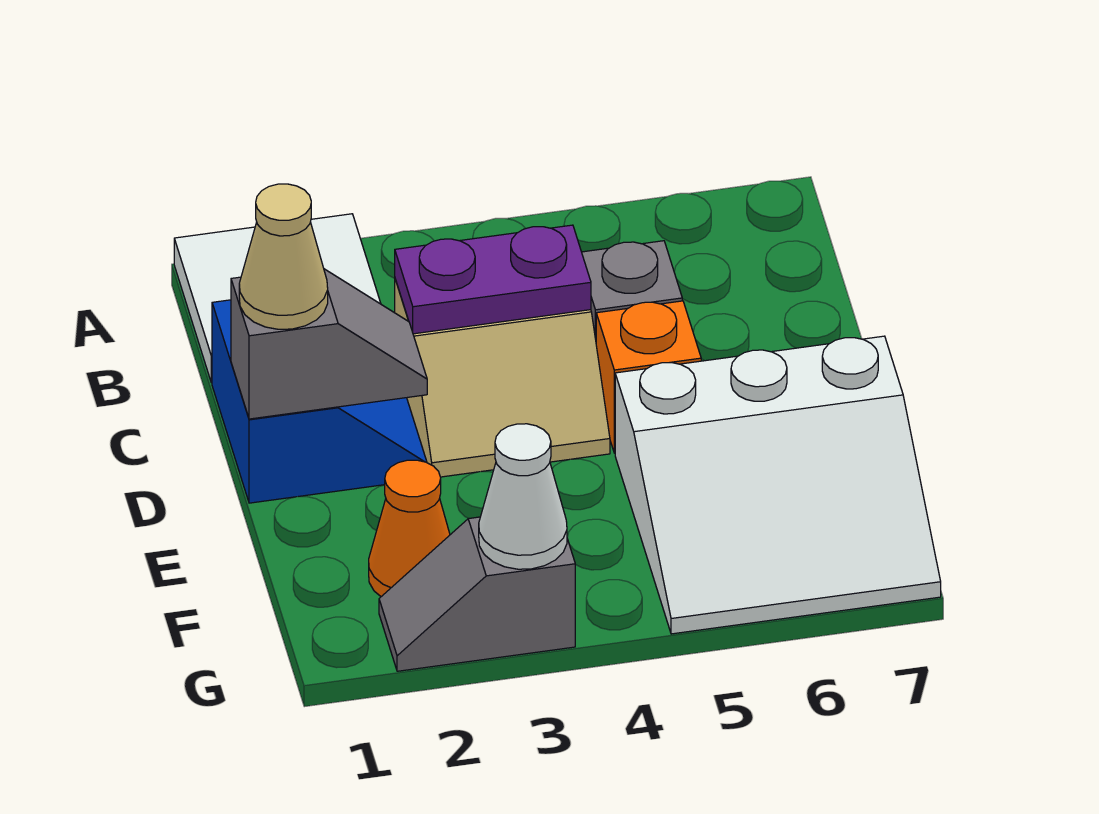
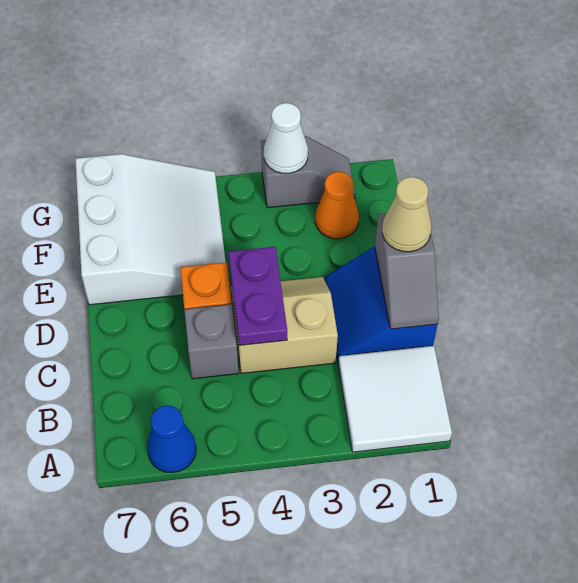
none -> blue cone A6 level 1
purple plate C3:C4 level 2 -> purple plate C4:D4 level 2
grey slope D1:D2 level 2 top 1 -> grey slope C1:D1 level 2 top D
white slope E5:G7 level 1 top E -> white slope E5:G7 level 1 top 7

